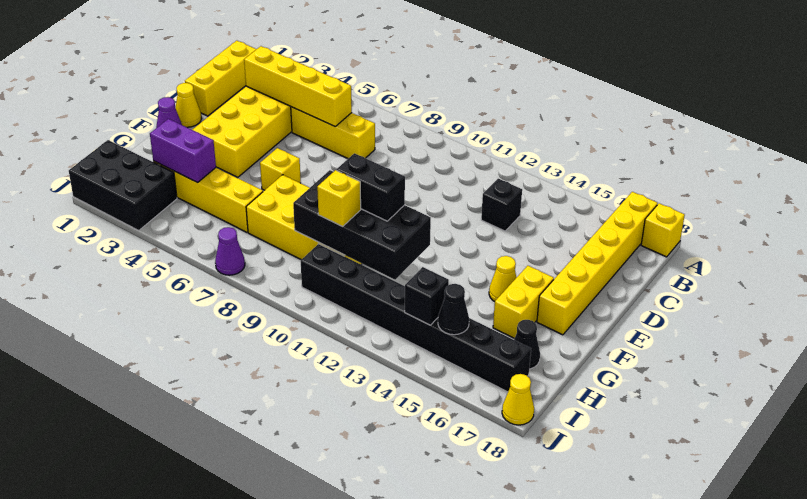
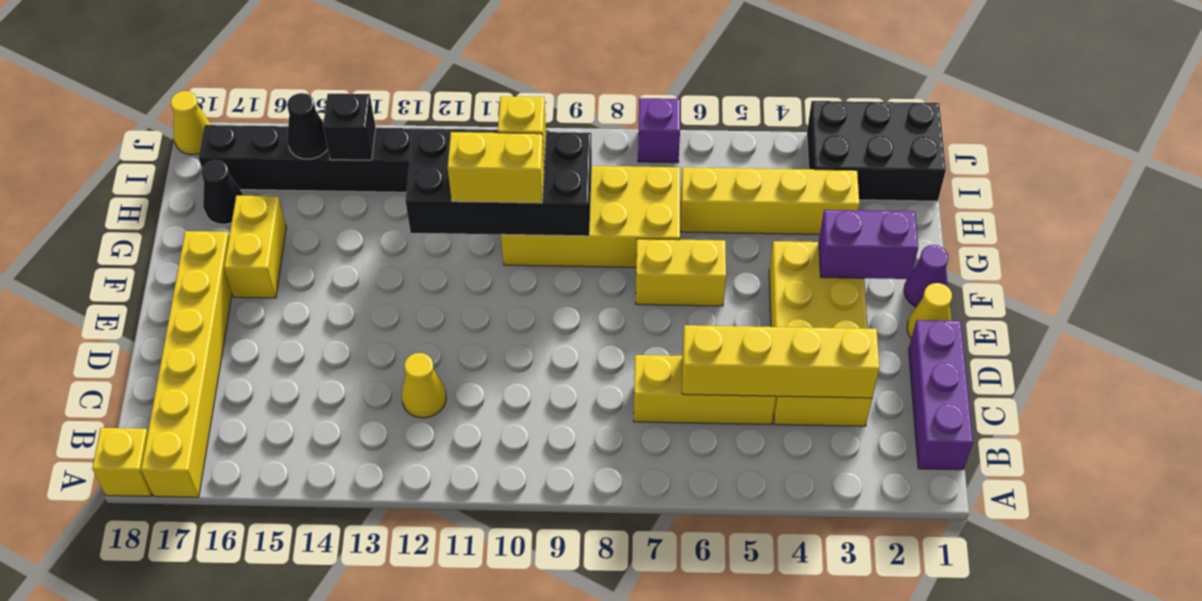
yellow brick B1:D1 level 1 -> purple brick B1:D1 level 1
black brick C13 level 1 -> none
yellow brick F6 level 1 -> yellow brick F6:F7 level 1
yellow cone F15 level 1 -> yellow cone C12 level 1
black brick G10:G11 level 3 -> yellow brick G10:G11 level 3
purple brick H3:H4 level 2 -> purple brick F2:F3 level 2
purple cone J7 level 1 -> purple brick J7 level 1

